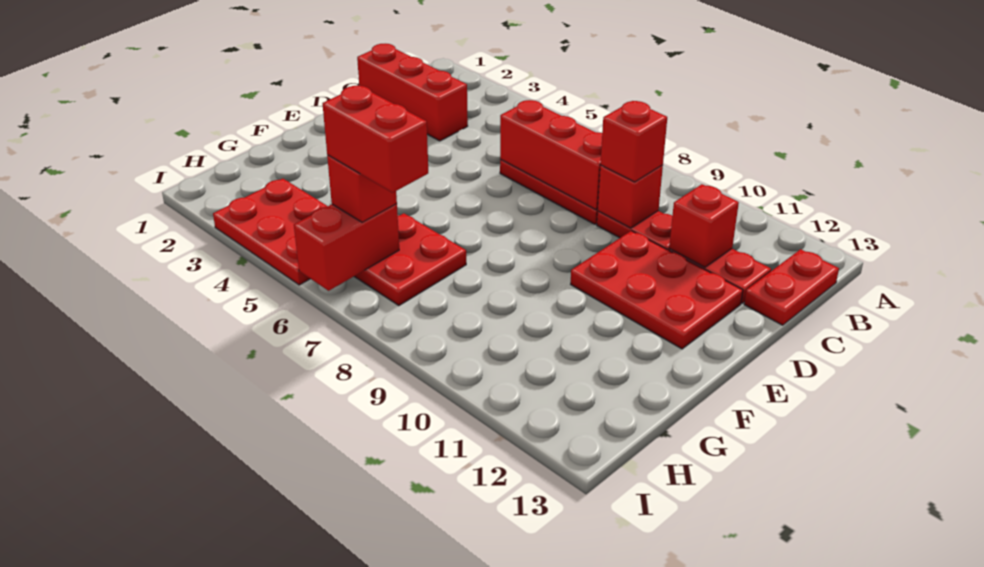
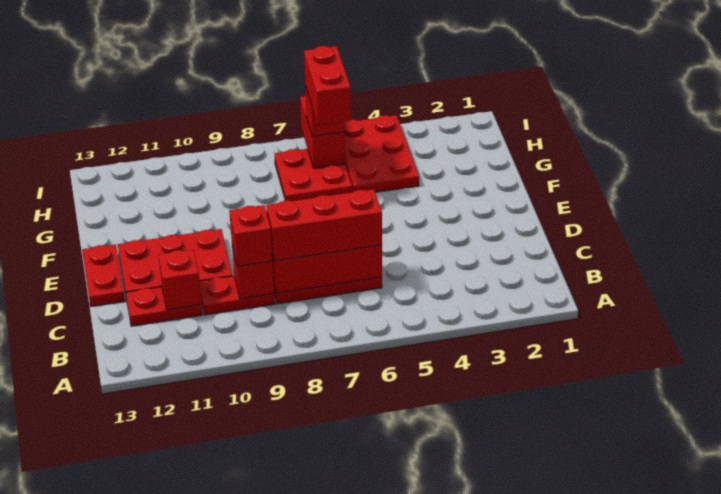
red plate B13:C13 level 1 -> red plate D13:E13 level 1
red brick C1:C3 level 1 -> red brick C6:C8 level 3
red plate H3:I5 level 1 -> red plate G4:I5 level 1
red brick H6:H7 level 4 -> red brick G6:H6 level 4

